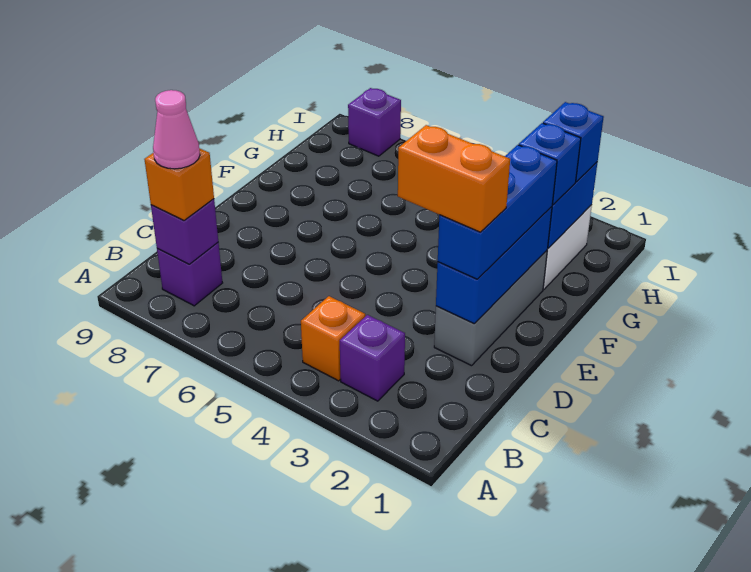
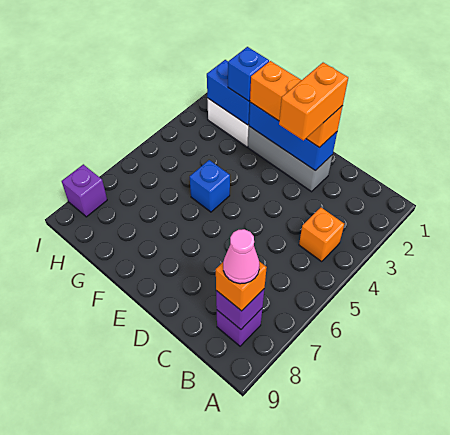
purple brick B3 level 1 -> none
blue brick D2:F2 level 3 -> orange brick D2:F2 level 3
blue brick H2 level 3 -> blue brick F5 level 1

